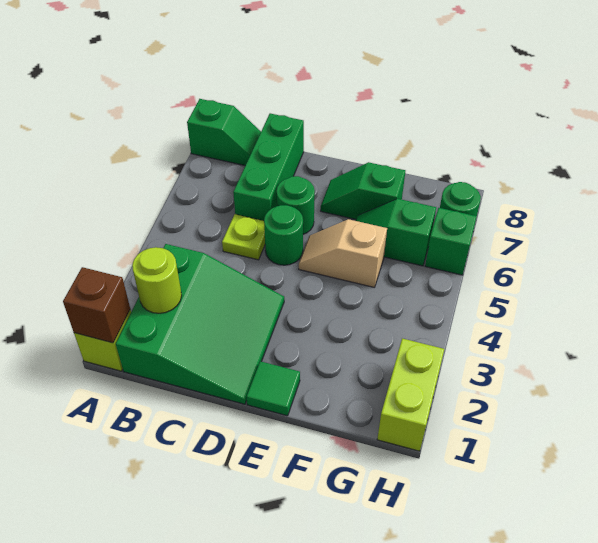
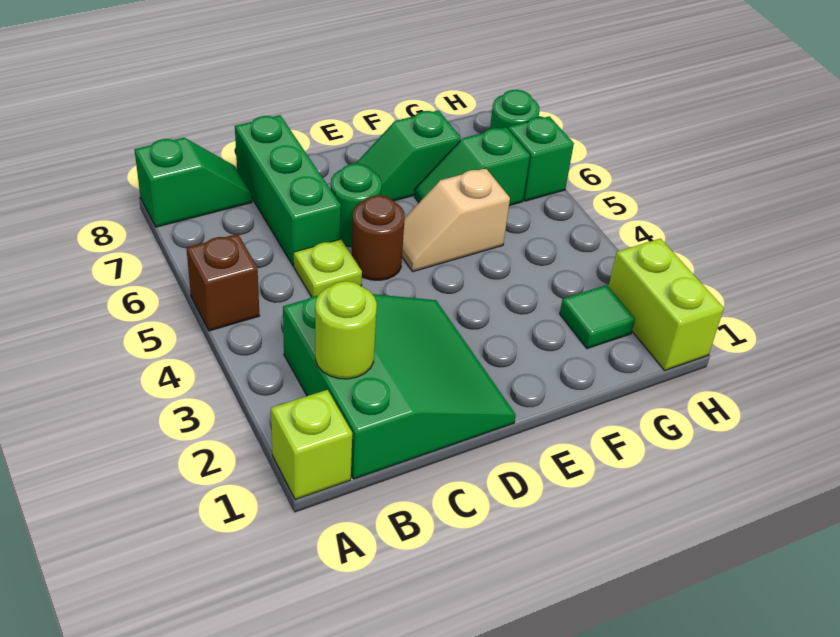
brown brick A1 level 2 -> brown brick A5 level 1
green round brick D5 level 1 -> brown round brick D5 level 1
green tile E1 level 1 -> green tile G2 level 1

